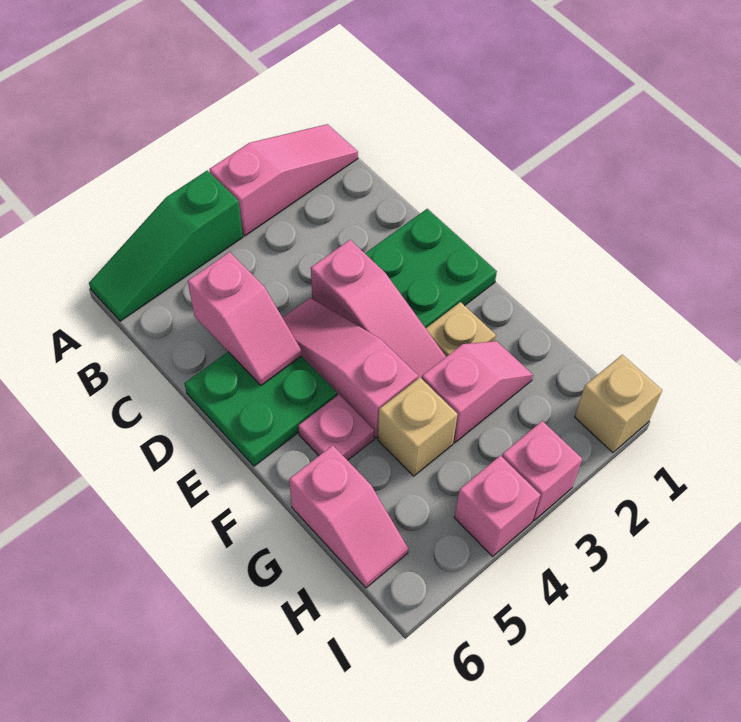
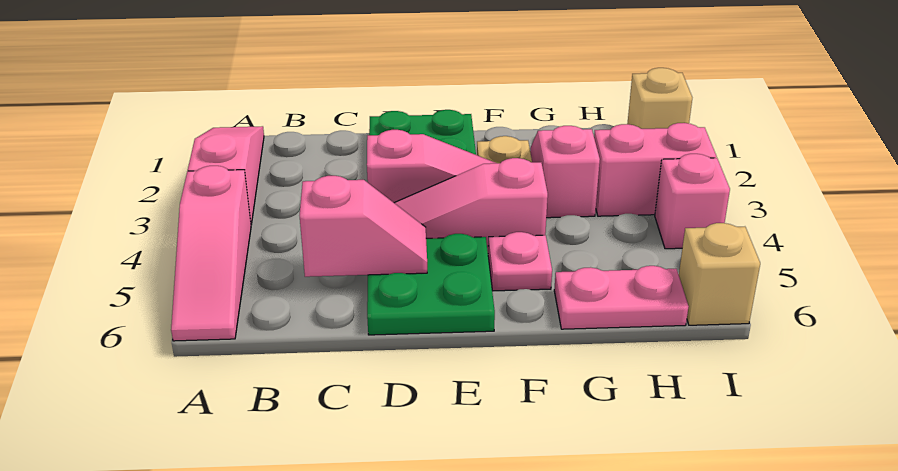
green slope A4:A6 level 1 top 4 -> pink slope A4:A6 level 1 top 4
tan brick G4 level 1 -> tan brick I6 level 1
pink slope G6:H6 level 1 top G -> pink plate G6:H6 level 1
pink brick I3 level 1 -> pink brick H3:I3 level 1

